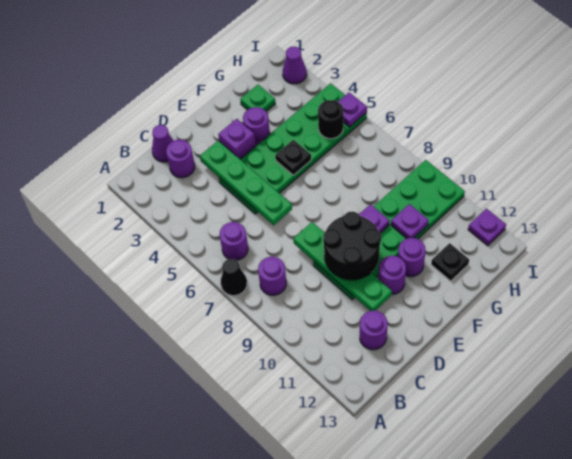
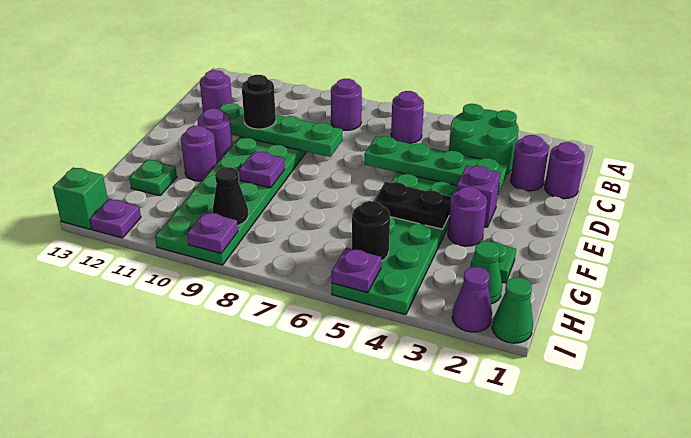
black cone A7 level 1 -> black cone H9 level 2
none -> green round brick B3:C4 level 1
purple cone C1 level 1 -> purple round brick C1 level 1
black round brick D9:E10 level 3 -> black round brick D10 level 3
black plate F5 level 2 -> black plate F4:F5 level 2
purple plate G10 level 2 -> purple plate I9 level 2
black plate G12 level 1 -> green plate G12 level 1
none -> green cone H2 level 1
none -> green cone I1 level 1
none -> green brick I13 level 1

